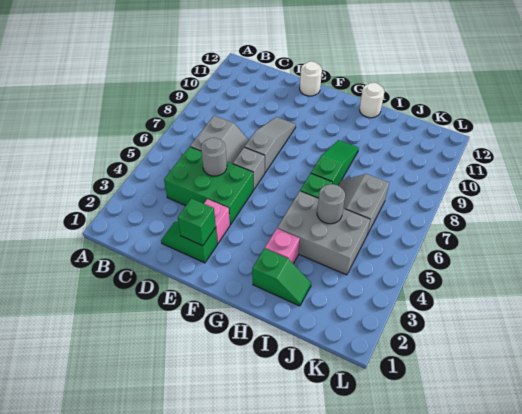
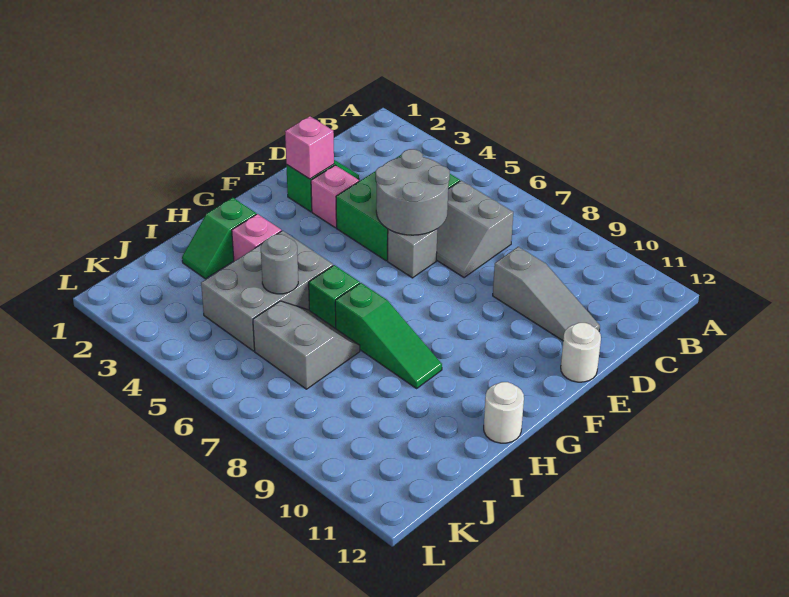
grey round brick D5 level 2 -> grey round brick D5:E6 level 2
green brick E2 level 2 -> pink brick E2 level 2
grey slope E7:E9 level 1 top 7 -> grey slope D9:D11 level 1 top 9

